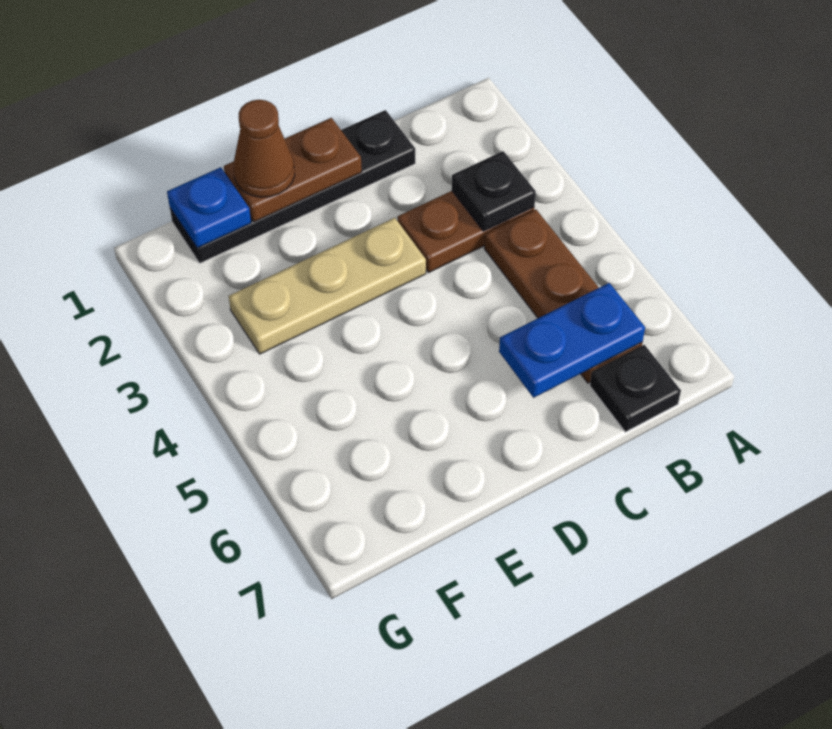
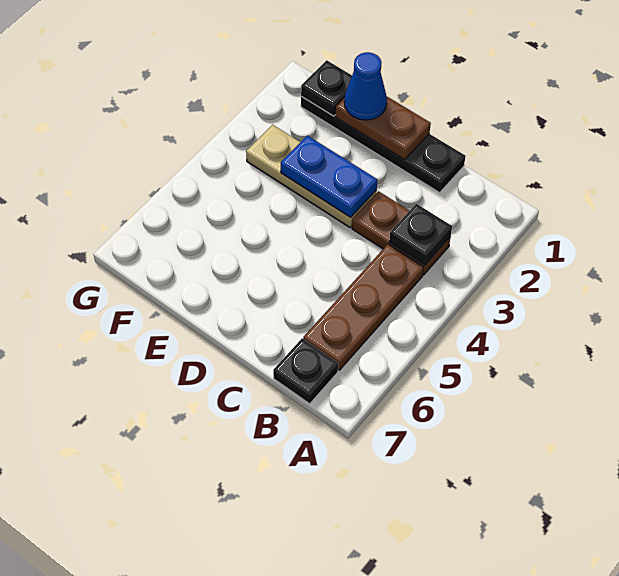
blue plate B6:C6 level 2 -> blue plate D3:E3 level 2
brown cone E1 level 3 -> blue cone E1 level 3
blue plate F1 level 2 -> black plate F1 level 2

